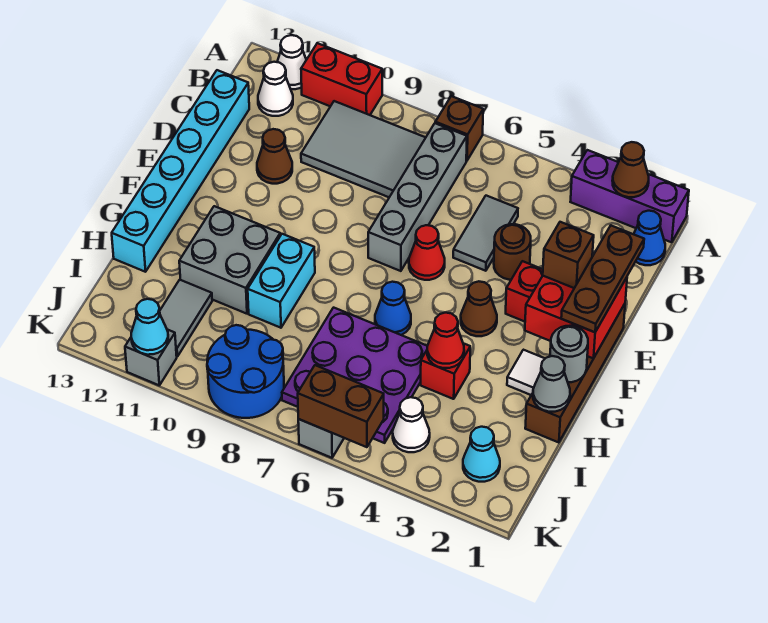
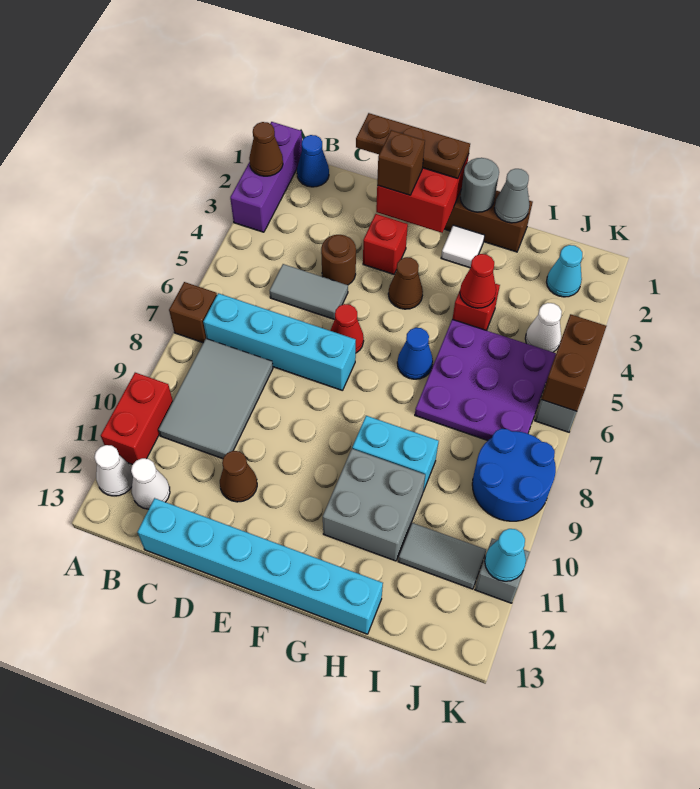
grey brick B7:E7 level 1 -> cyan brick B7:E7 level 1

